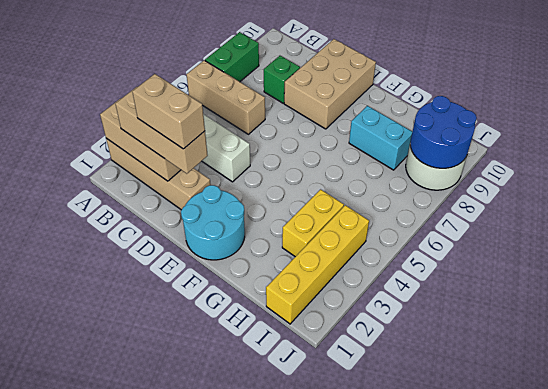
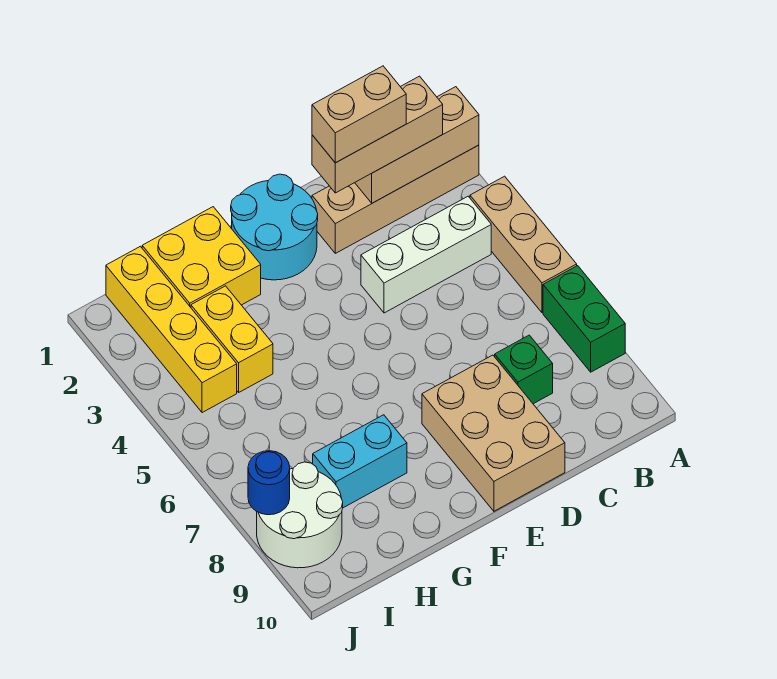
tan brick A6:C6 level 1 -> tan brick A4:A6 level 1
none -> yellow brick G1:H2 level 1
blue round brick I8:J9 level 2 -> blue round brick J8 level 2

